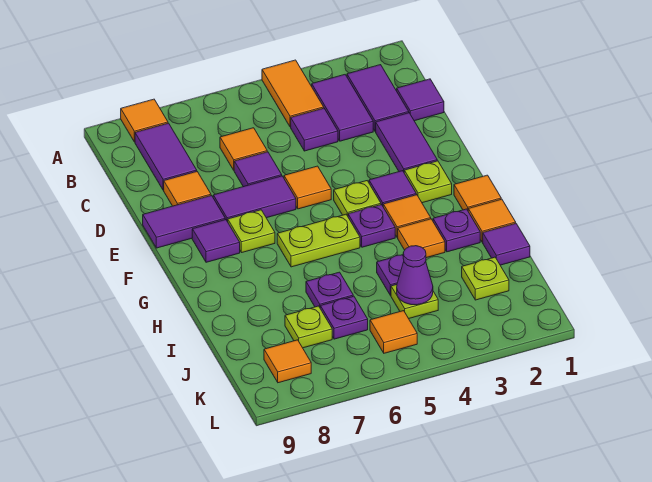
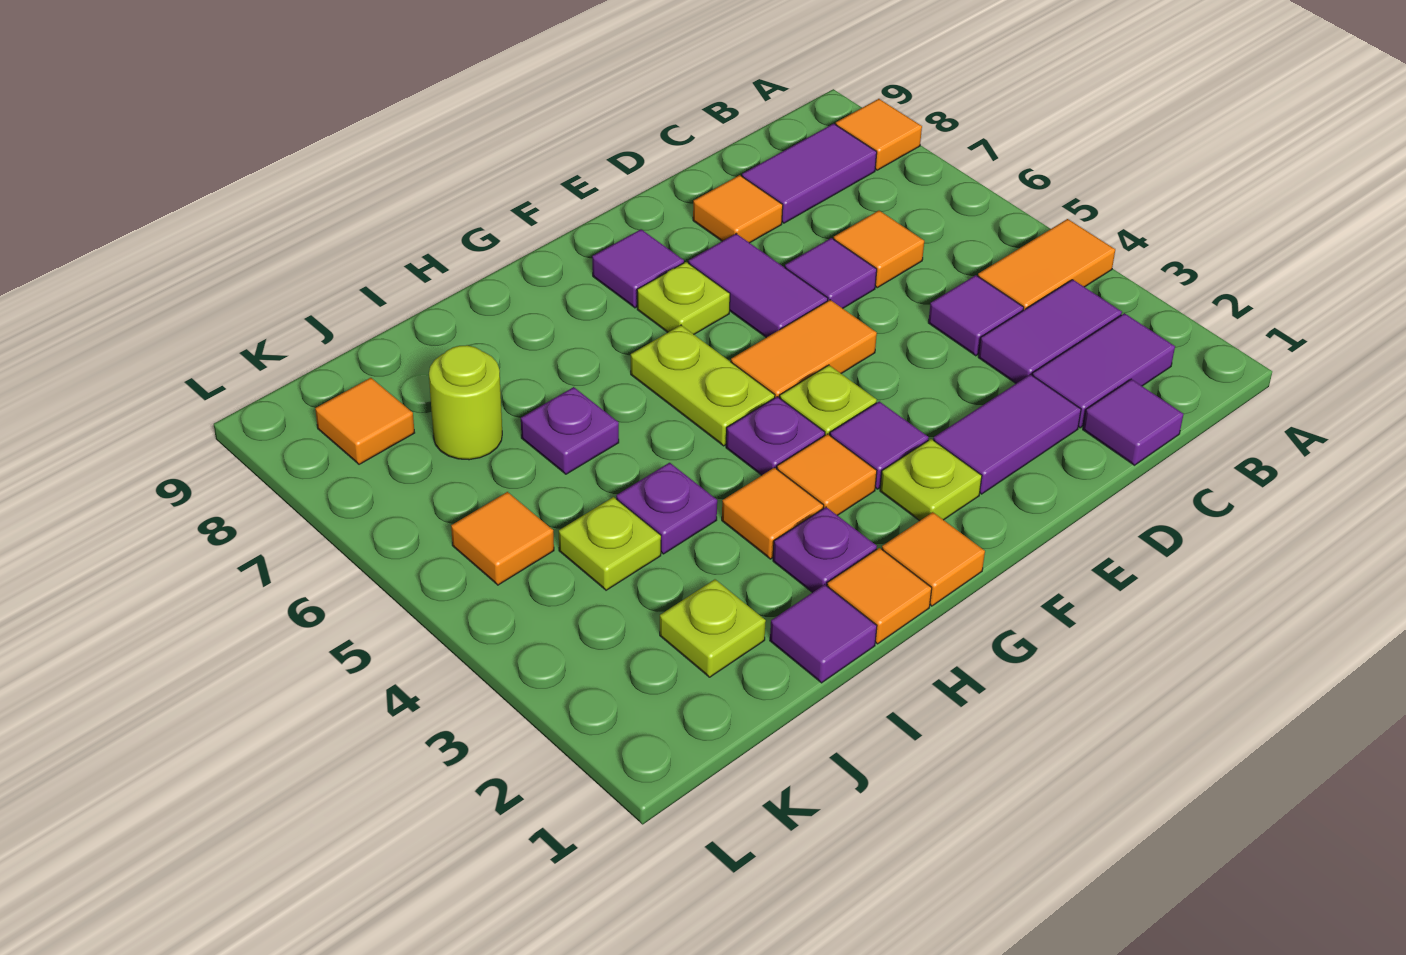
orange tile E5 level 1 -> orange tile E5:F5 level 1
purple tile E8:E9 level 1 -> none
purple cone J4 level 2 -> none
purple plate J6 level 1 -> none
lime plate J7 level 1 -> lime round brick J7 level 1

